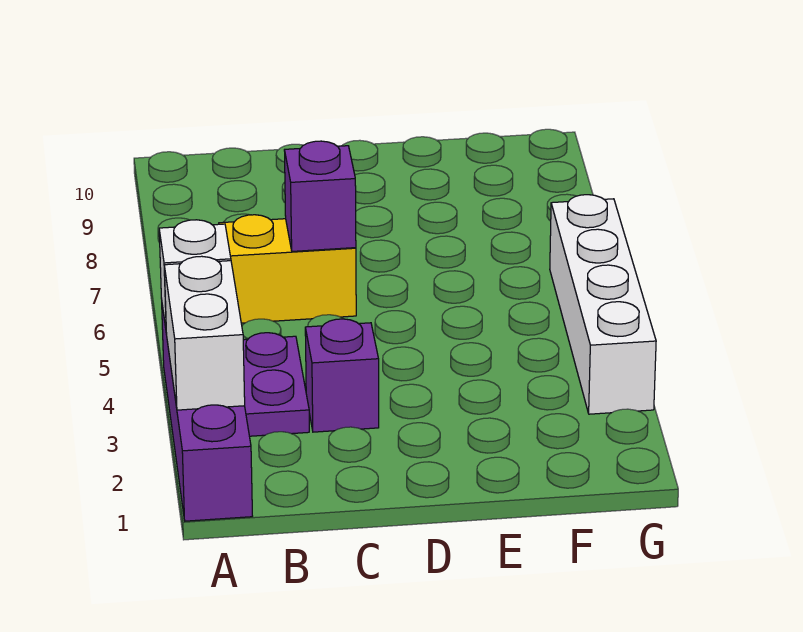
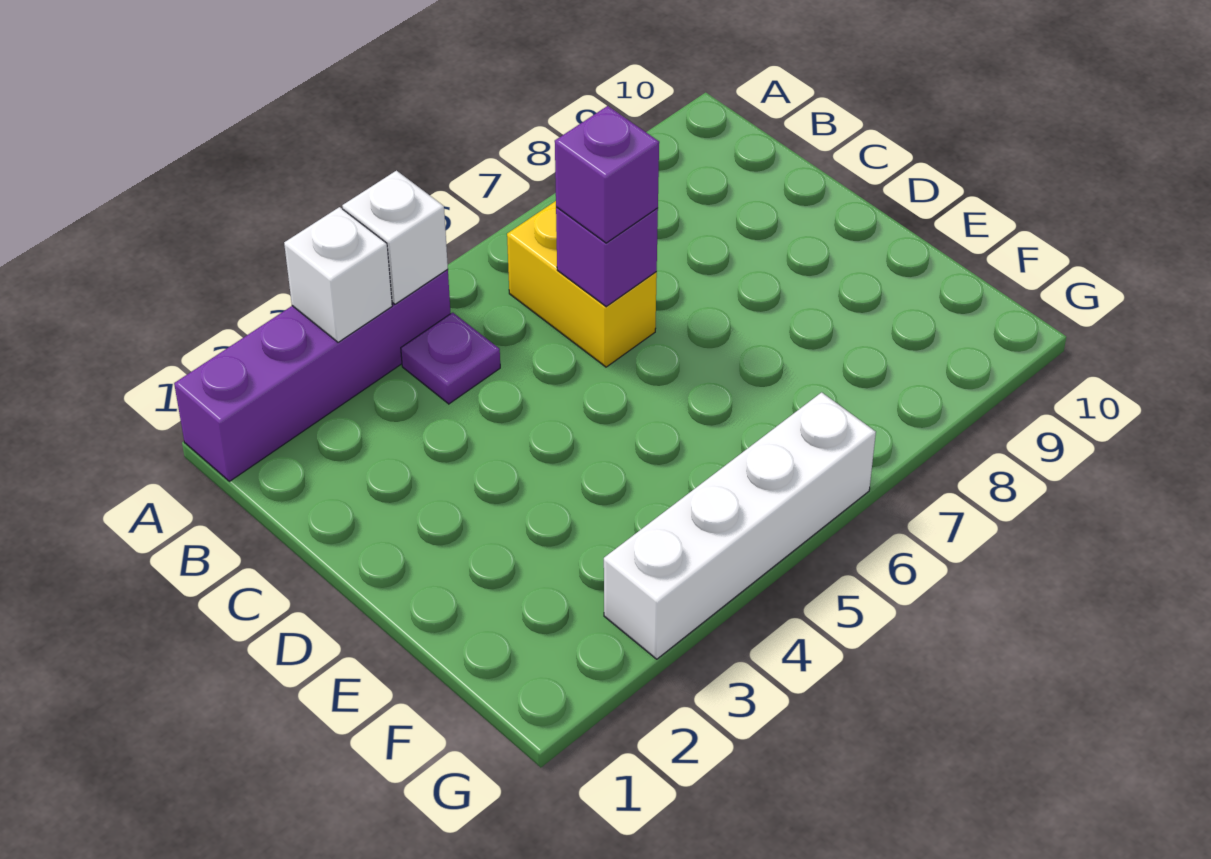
white brick A2:A3 level 2 -> white brick A3 level 2
purple plate B3:B4 level 1 -> purple plate B4 level 1
purple brick C3 level 1 -> purple brick C6 level 3

